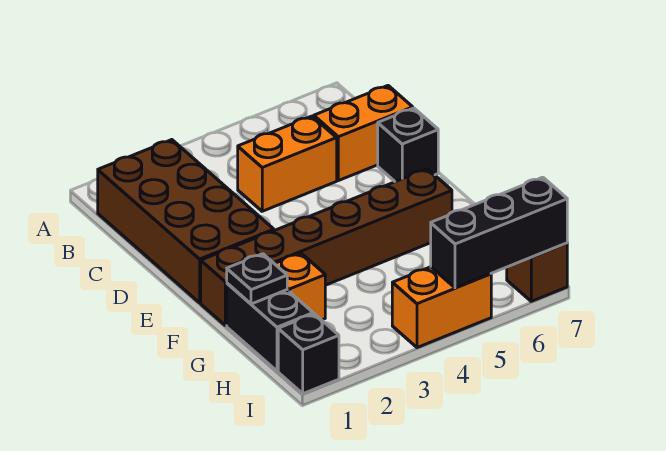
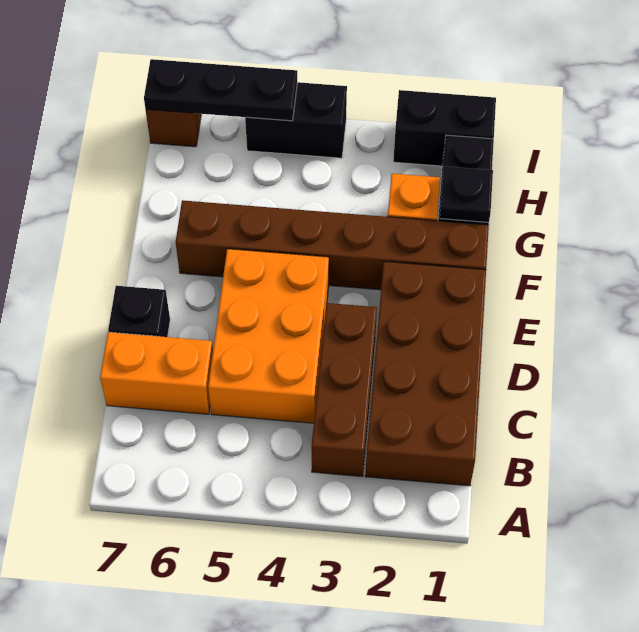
none -> brown brick B3:D3 level 1
orange brick C4:C5 level 1 -> orange brick C4:E5 level 1
black brick I1 level 1 -> black brick I1:I2 level 1
orange brick I4:I5 level 1 -> black brick I4:I5 level 1
black brick I5:I7 level 2 -> black plate I5:I7 level 2

